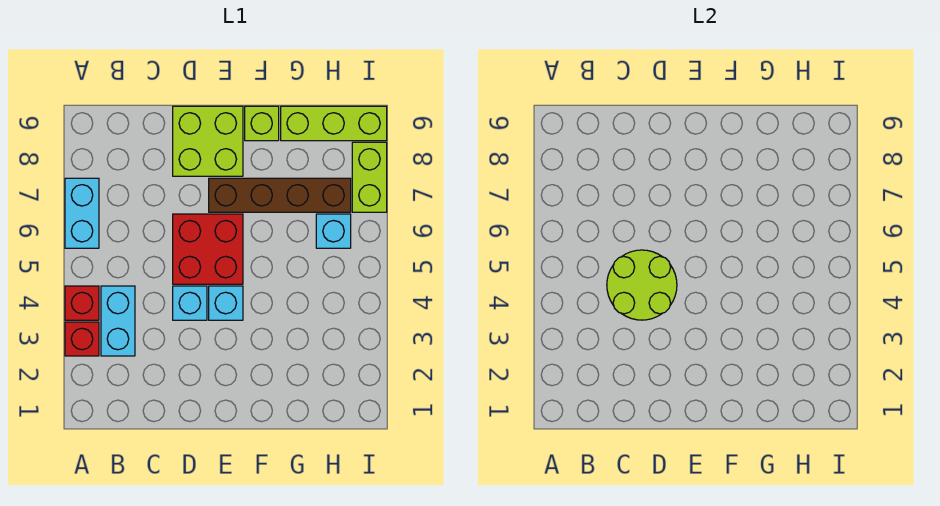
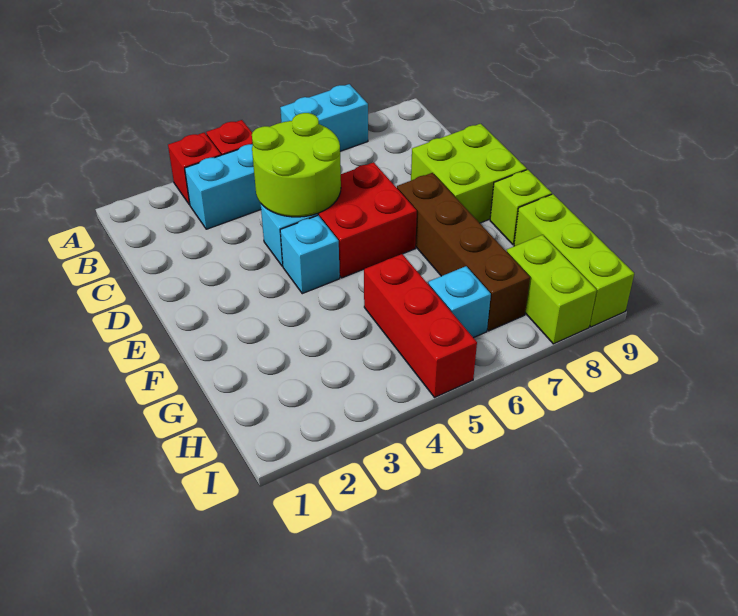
none -> red brick G5:I5 level 1
lime brick I7:I8 level 1 -> lime brick H8:I8 level 1

